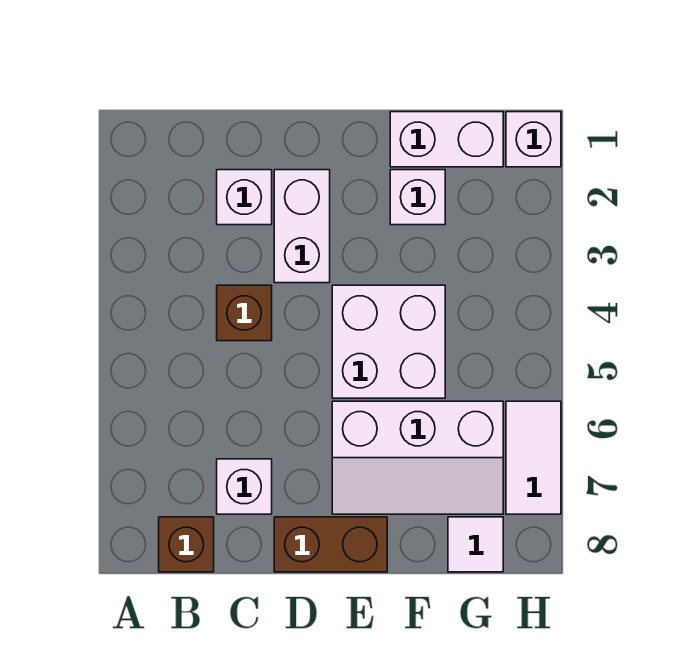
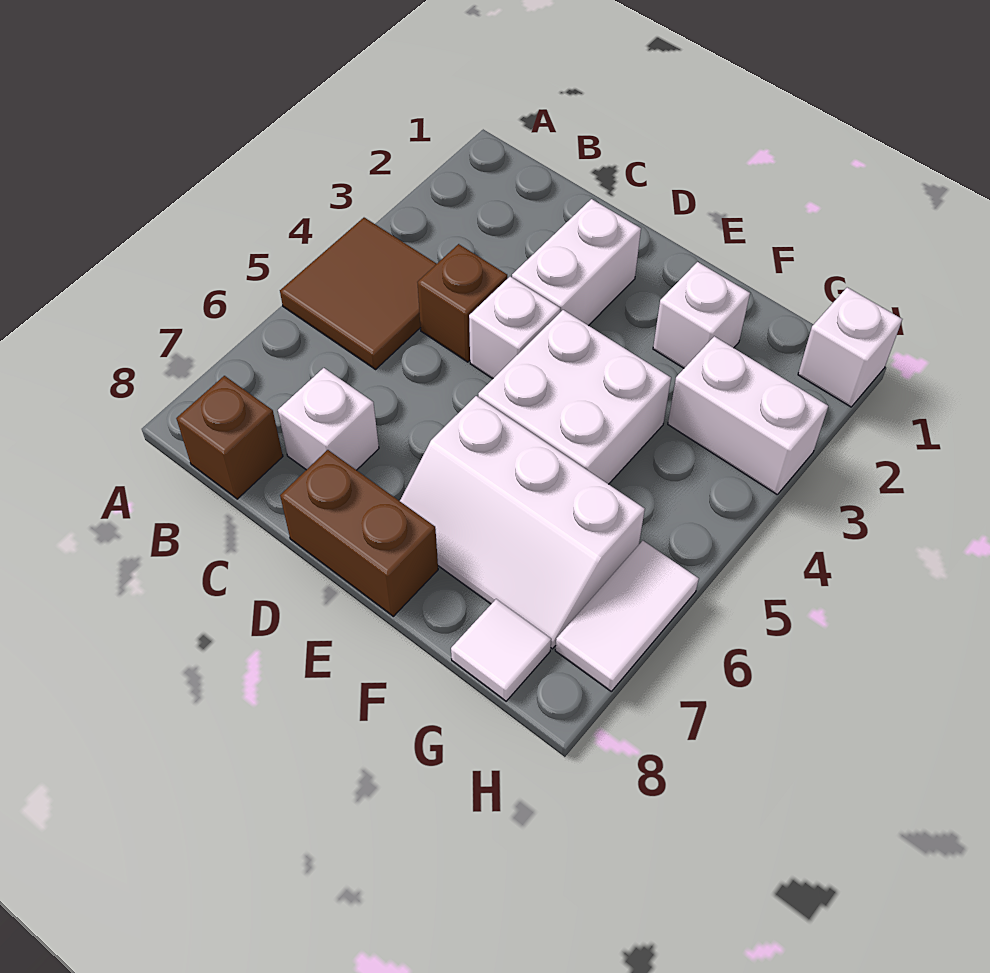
none -> brown tile A4:B5 level 1
white brick C2 level 1 -> white brick D4 level 1
white brick F1:G1 level 1 -> white brick G3:H3 level 1

